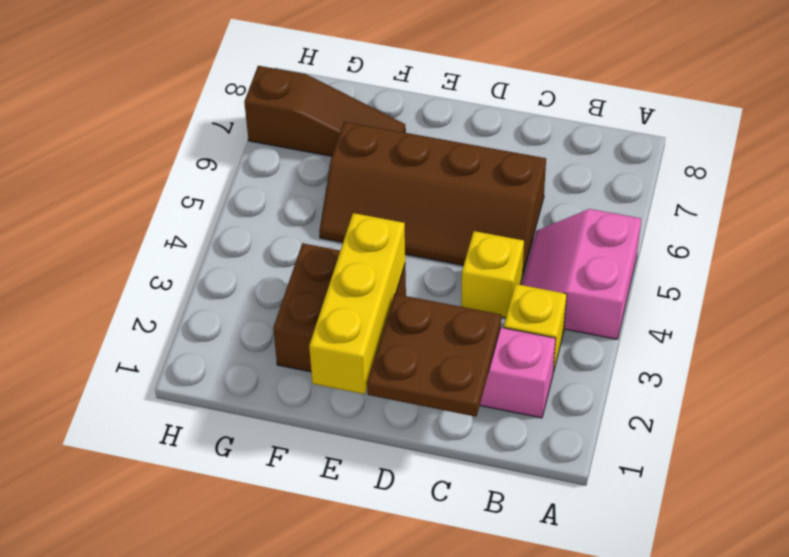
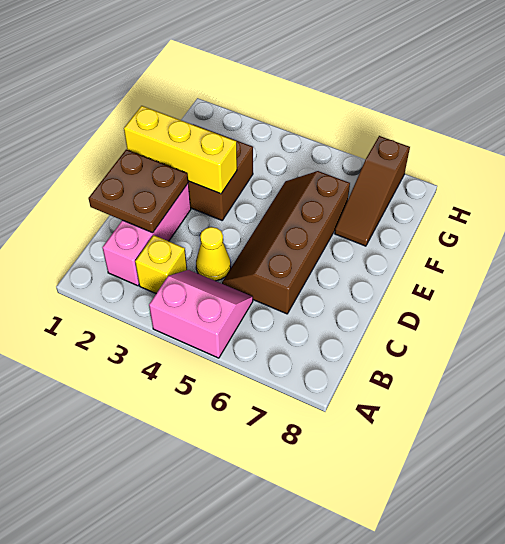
yellow brick C4 level 1 -> yellow cone C4 level 1

